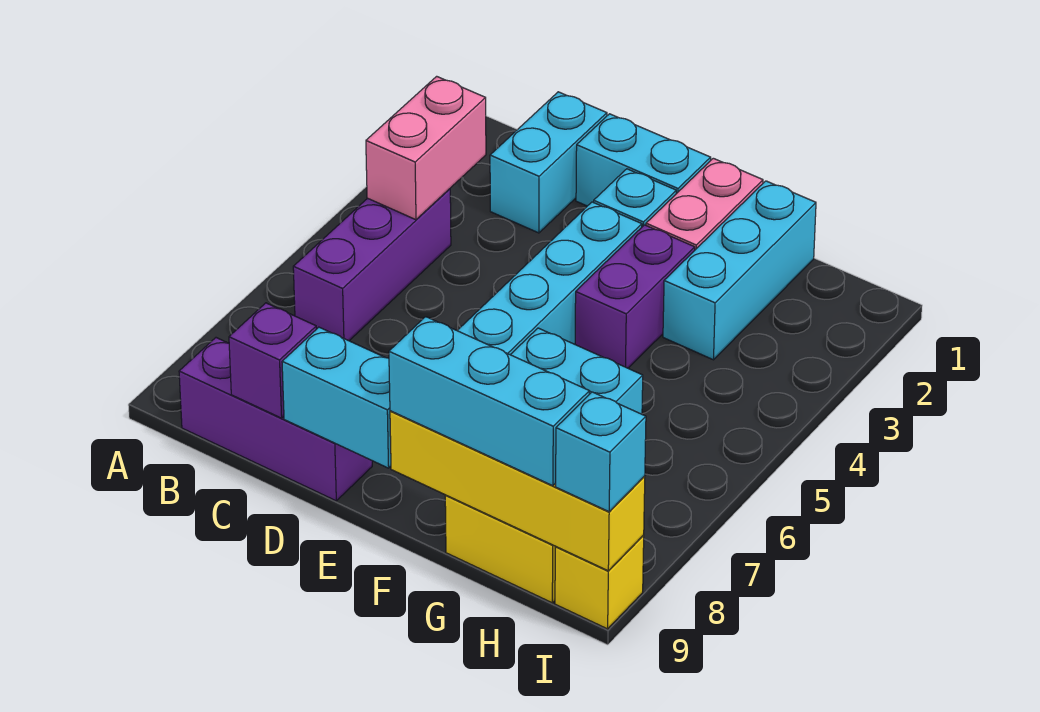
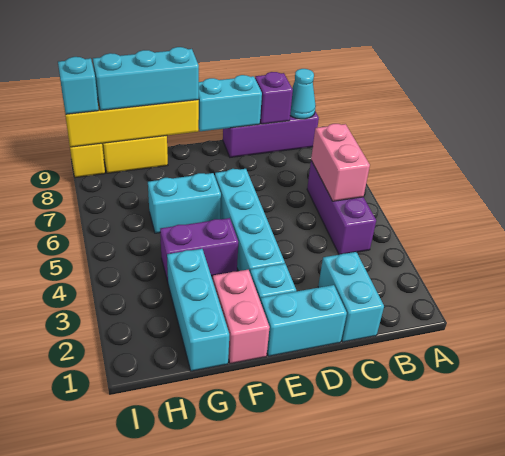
pink brick B3:B4 level 2 -> pink brick B5:B6 level 2
none -> cyan cone B9 level 2
purple brick F3:F4 level 1 -> purple brick F4:G4 level 1

